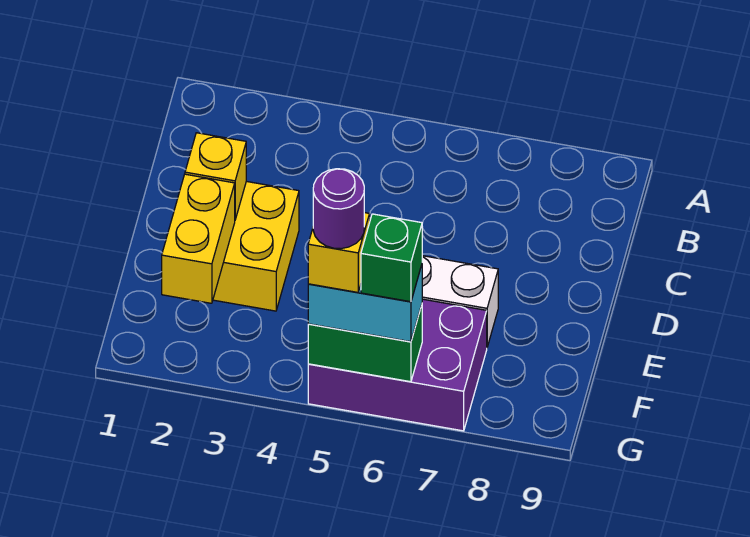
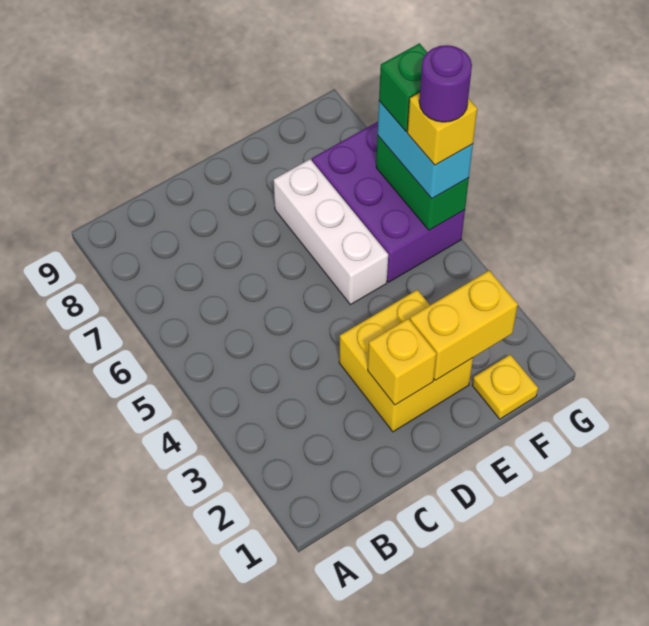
none -> yellow plate F1 level 1

